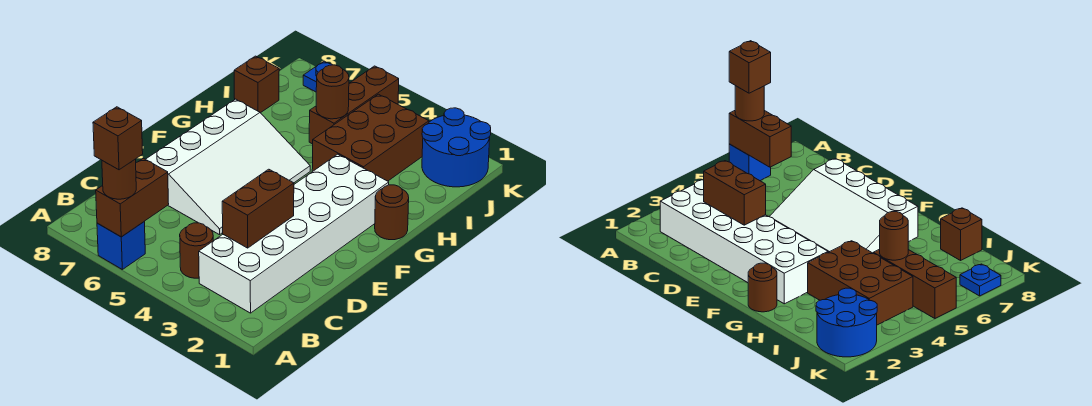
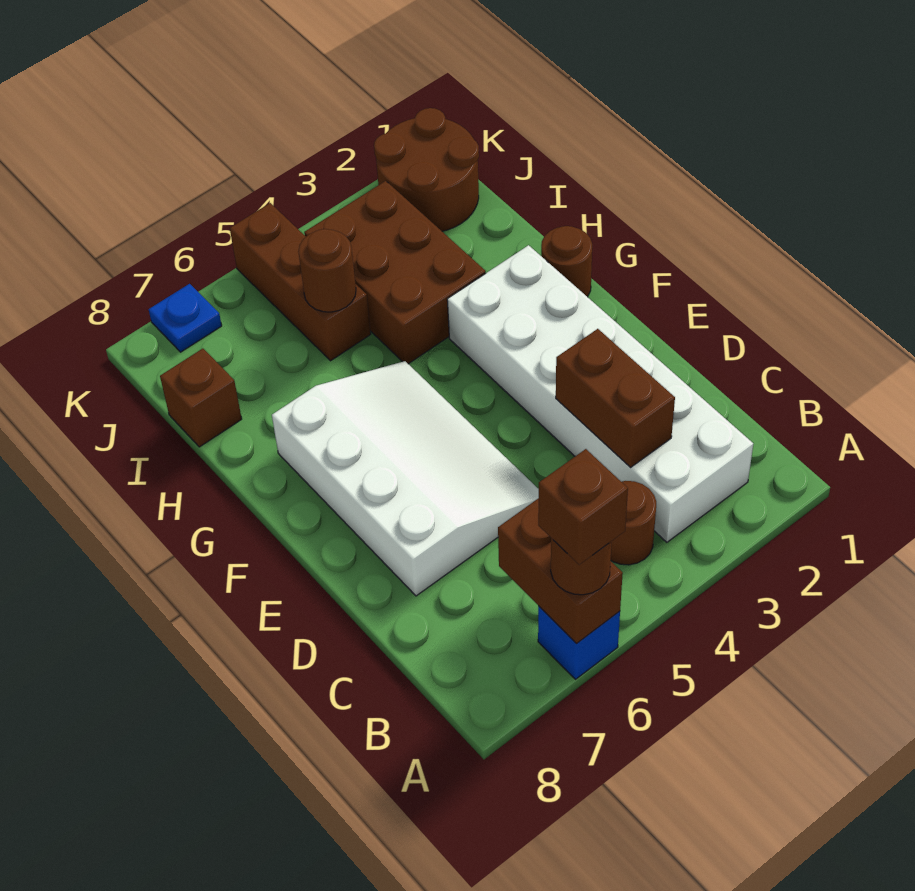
blue round brick J1:K2 level 1 -> brown round brick J1:K2 level 1

